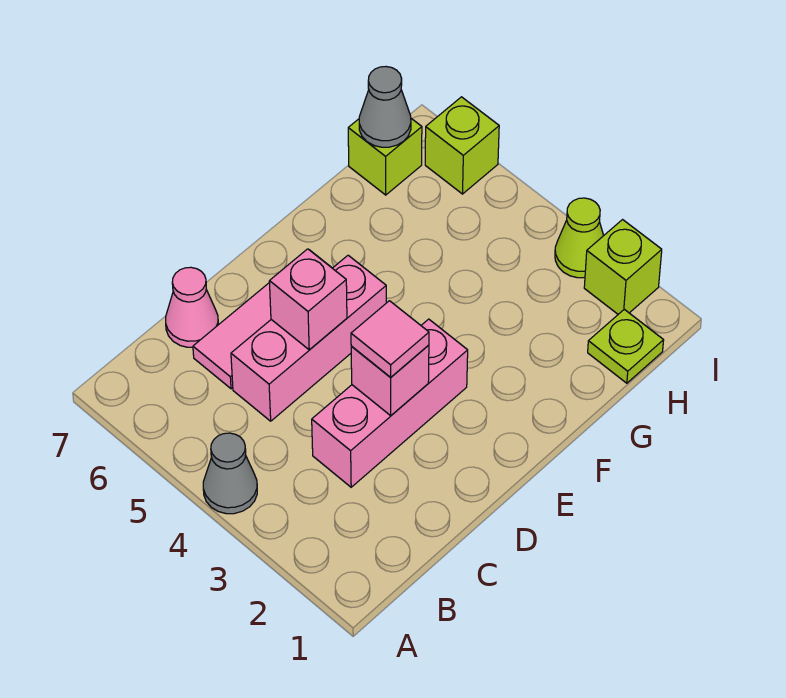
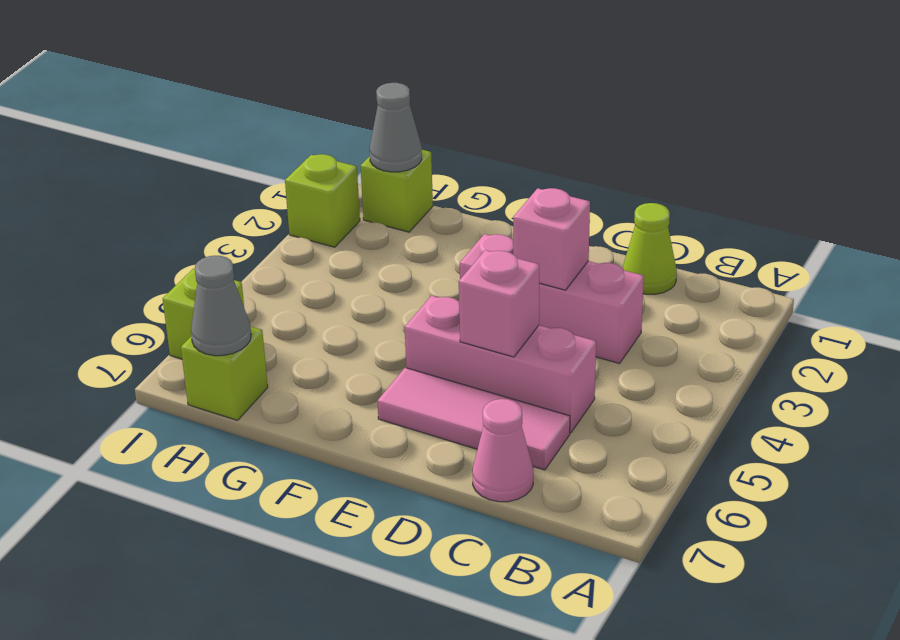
grey cone A4 level 1 -> grey cone H1 level 2
pink tile D3 level 3 -> none
lime plate H1 level 1 -> lime brick H1 level 1
lime cone I3 level 1 -> lime cone C1 level 1

